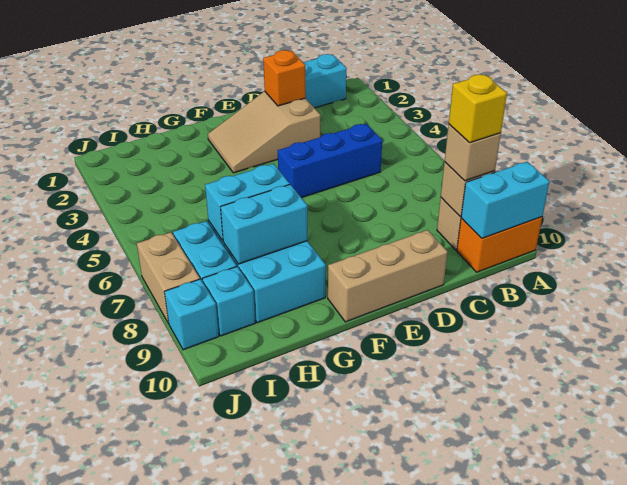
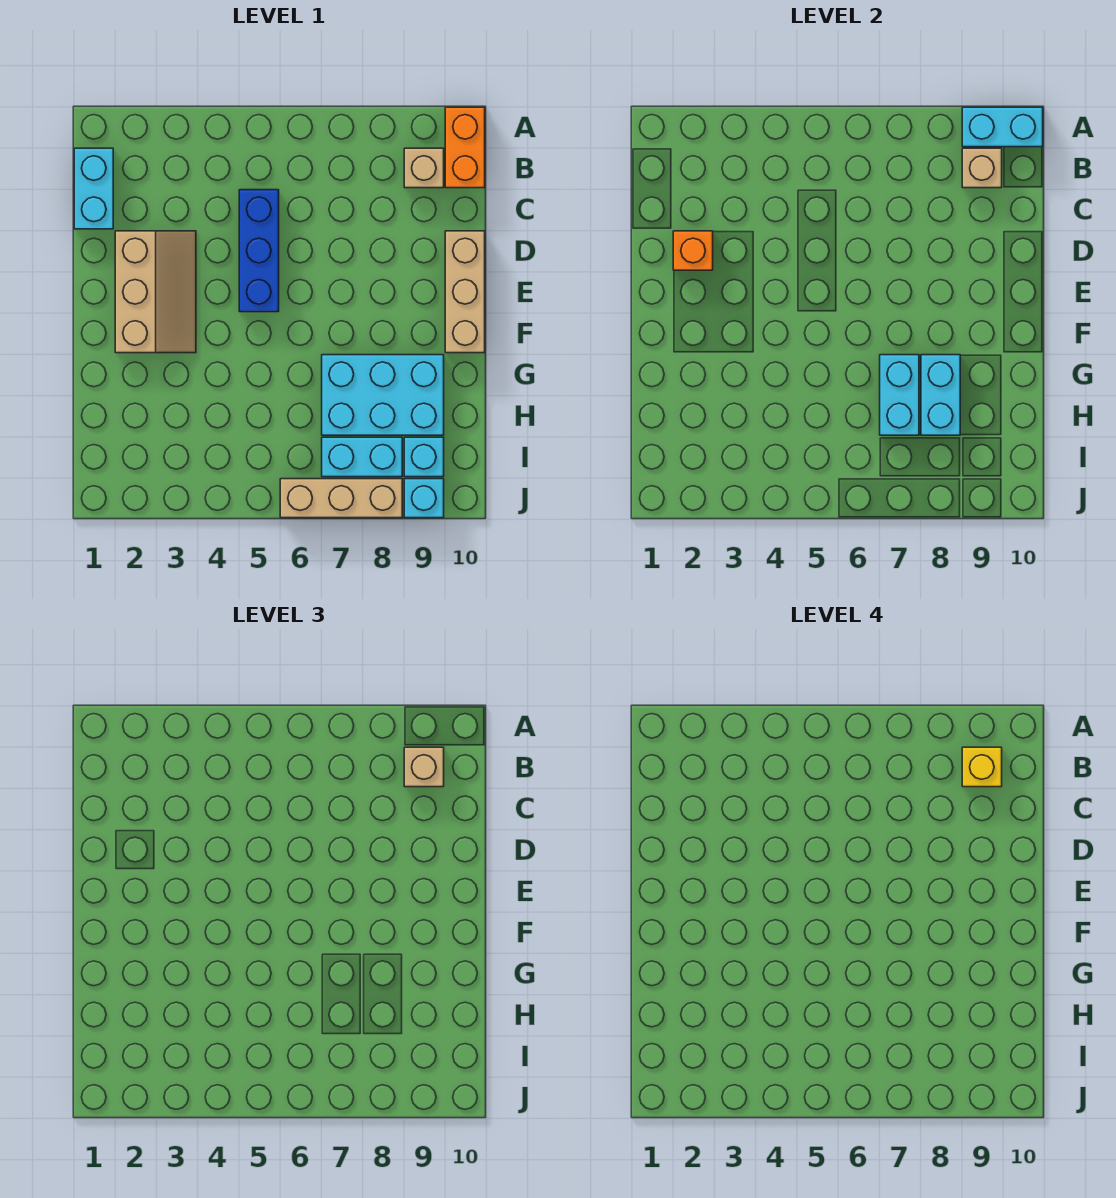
cyan brick A10:B10 level 2 -> cyan brick A9:A10 level 2
tan slope D2:F3 level 1 top D -> tan slope D2:F3 level 1 top 2
tan brick J7:J8 level 1 -> tan brick J6:J8 level 1

